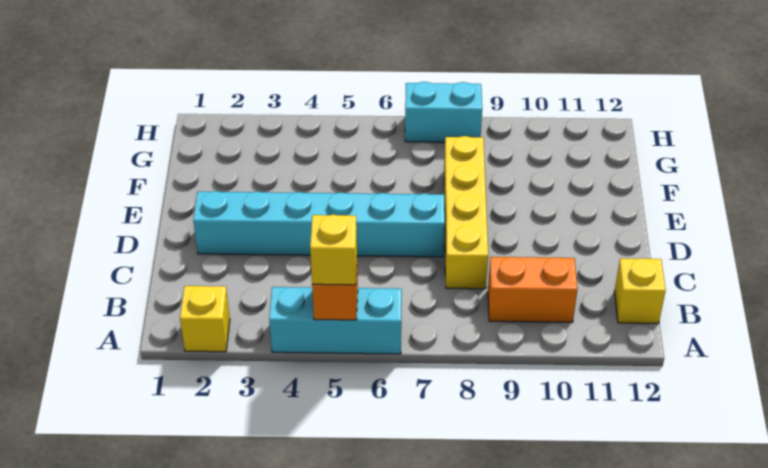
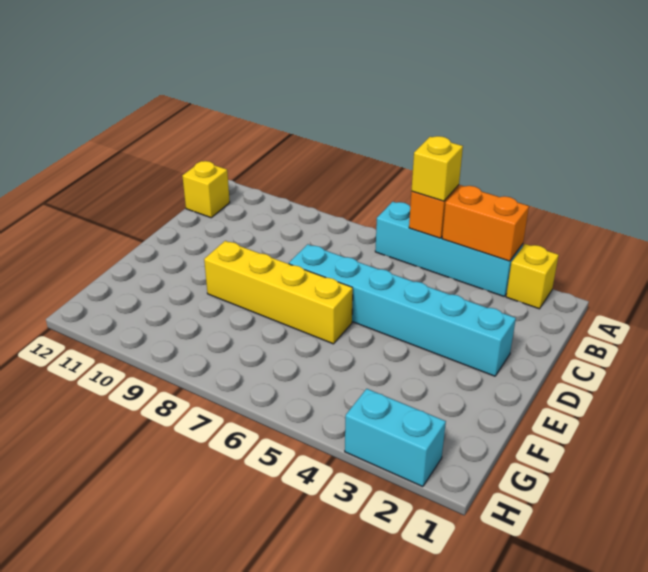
cyan brick A4:A6 level 1 -> cyan brick A3:A6 level 1
orange brick B9:B10 level 1 -> orange brick A3:A4 level 2
yellow brick C8:F8 level 1 -> yellow brick E6:E9 level 1
cyan brick H7:H8 level 1 -> cyan brick H2:H3 level 1

